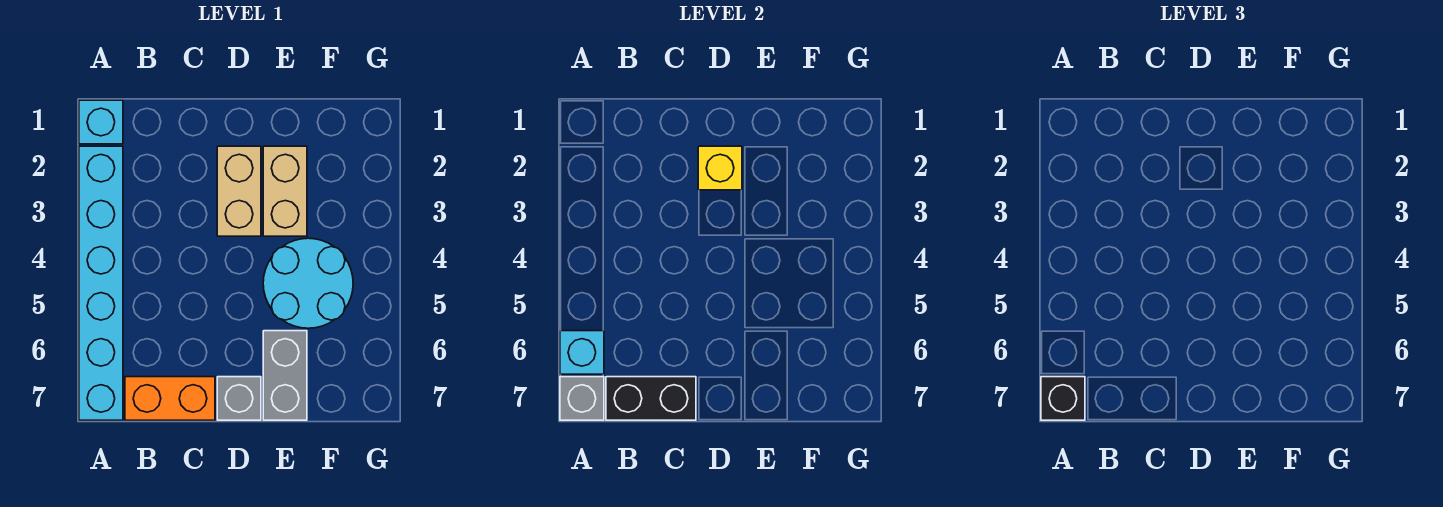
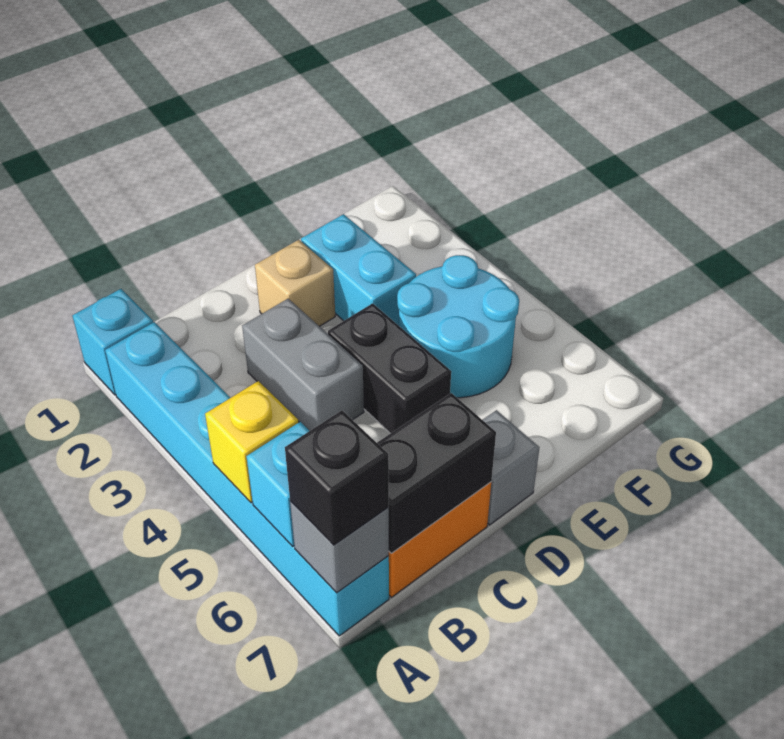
tan brick D2:D3 level 1 -> tan brick D2 level 1
yellow brick D2 level 2 -> yellow brick A5 level 2
none -> black brick D4:D5 level 1
tan brick E2:E3 level 1 -> cyan brick E2:E3 level 1
grey brick E6:E7 level 1 -> grey brick C3:C4 level 1

